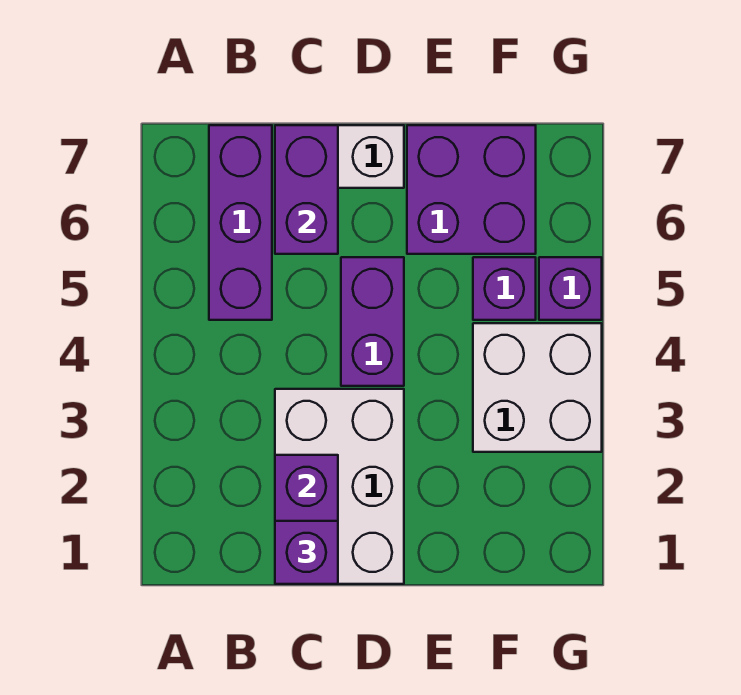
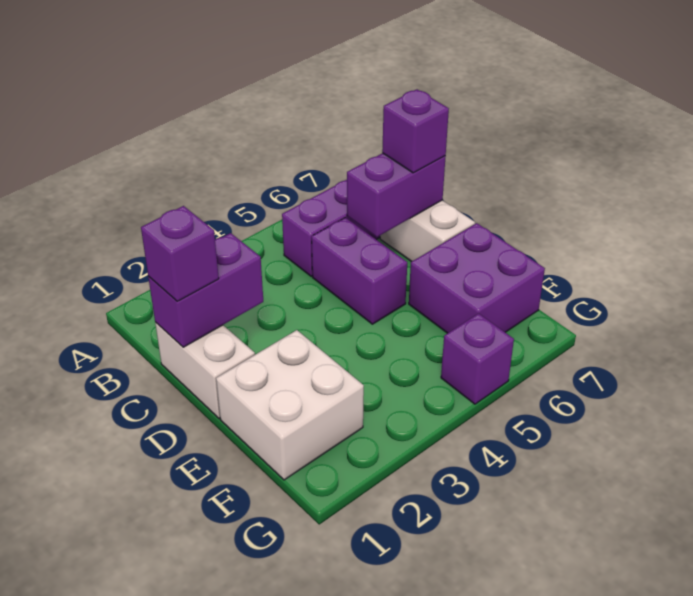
white brick C1:D3 level 1 -> white brick C1:D1 level 1
purple brick D4:D5 level 1 -> purple brick C5:D5 level 1
white brick F3:G4 level 1 -> white brick E1:F2 level 1
purple brick F5 level 1 -> purple brick C7 level 3

